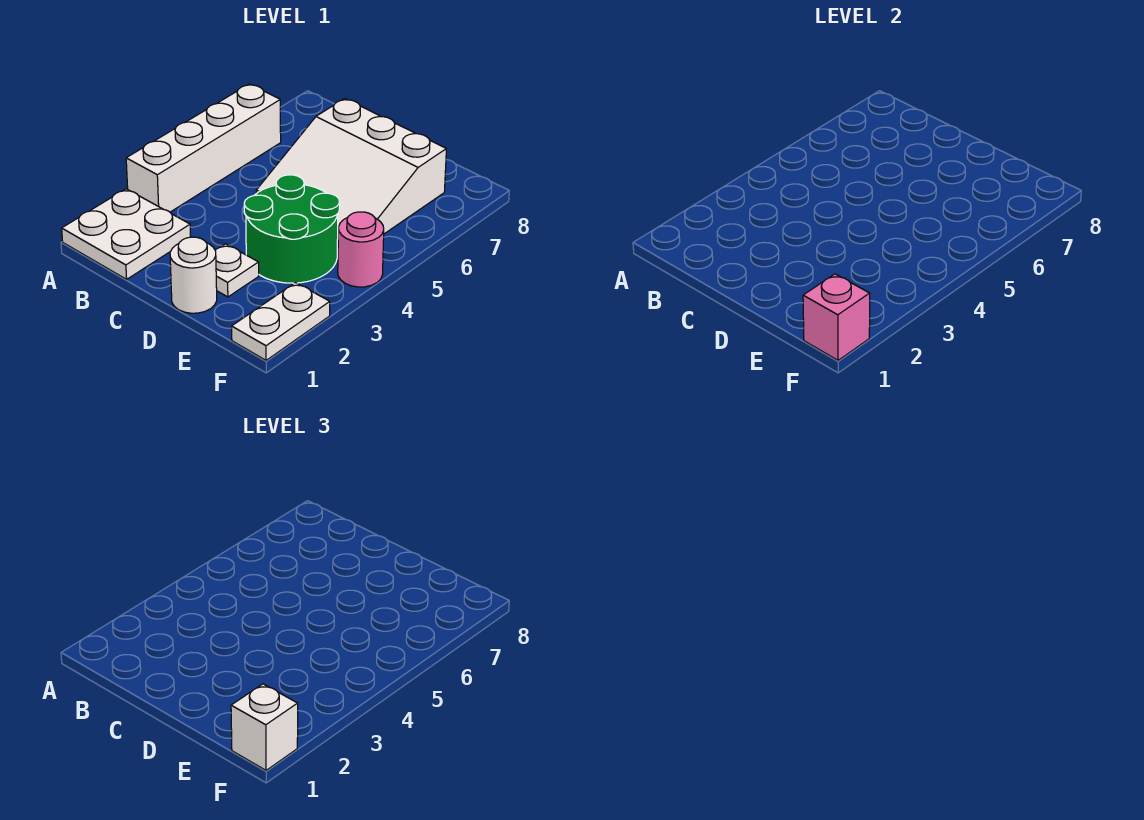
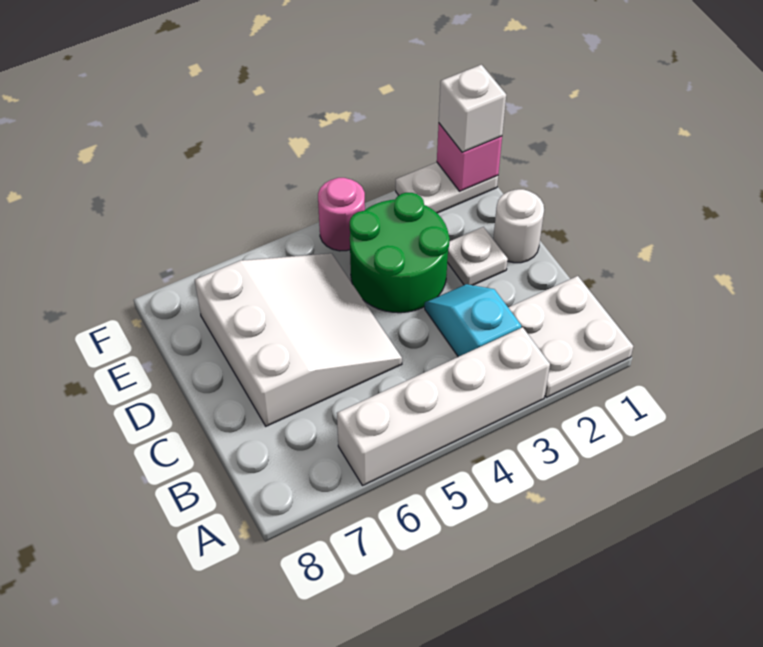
none -> cyan slope B3:C3 level 1 top B

